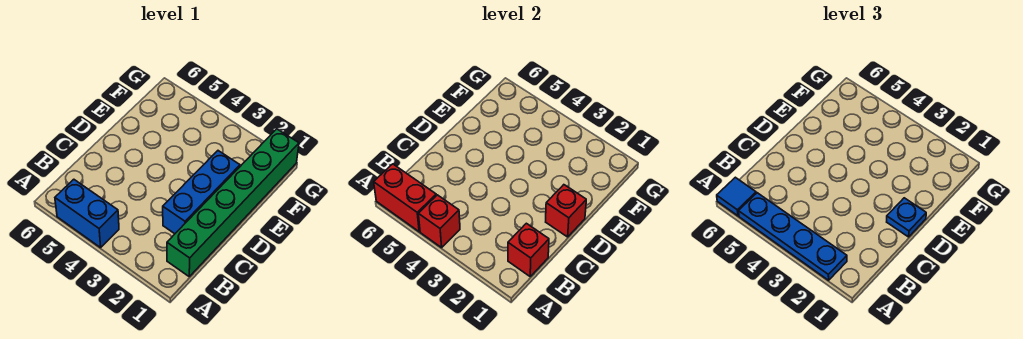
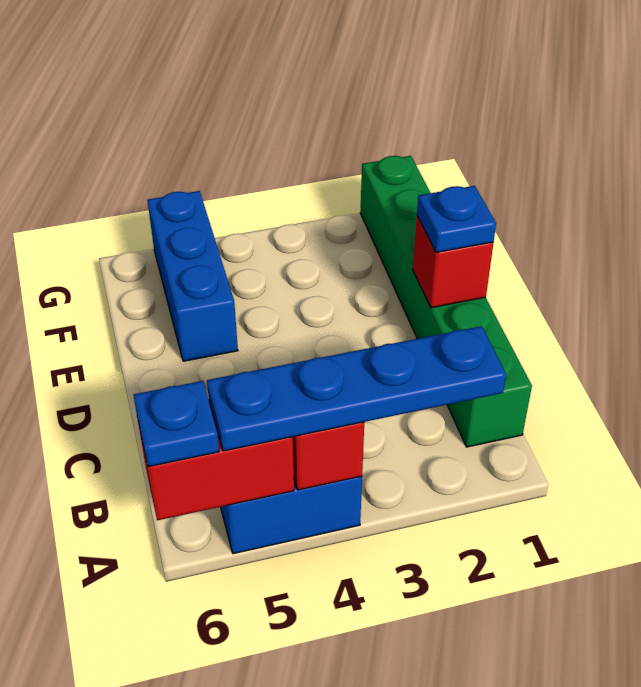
blue tile A6 level 3 -> blue plate A6 level 3
red brick B1 level 2 -> none
blue brick C2:E2 level 1 -> blue brick E5:G5 level 1

